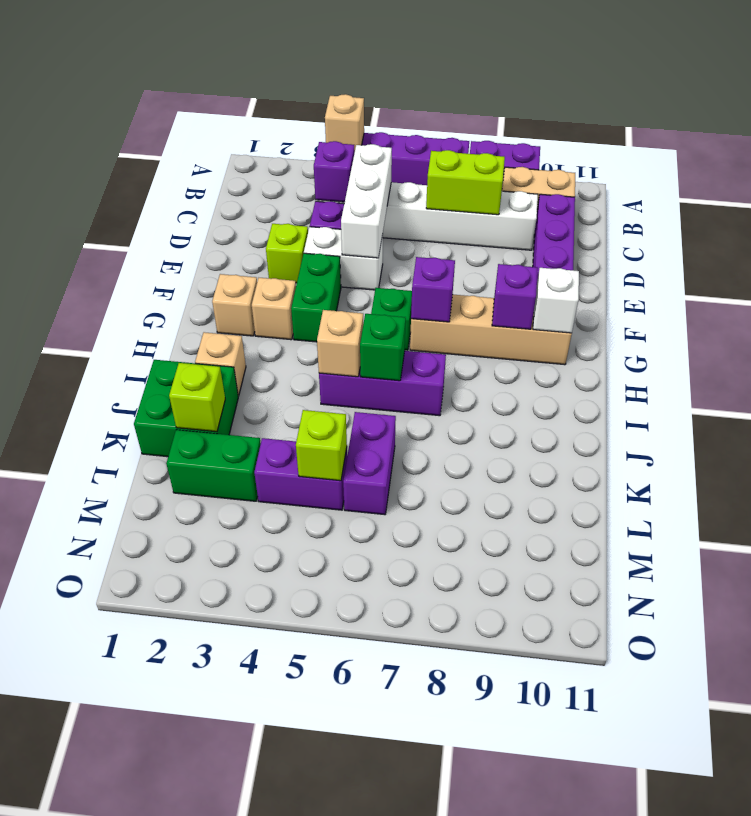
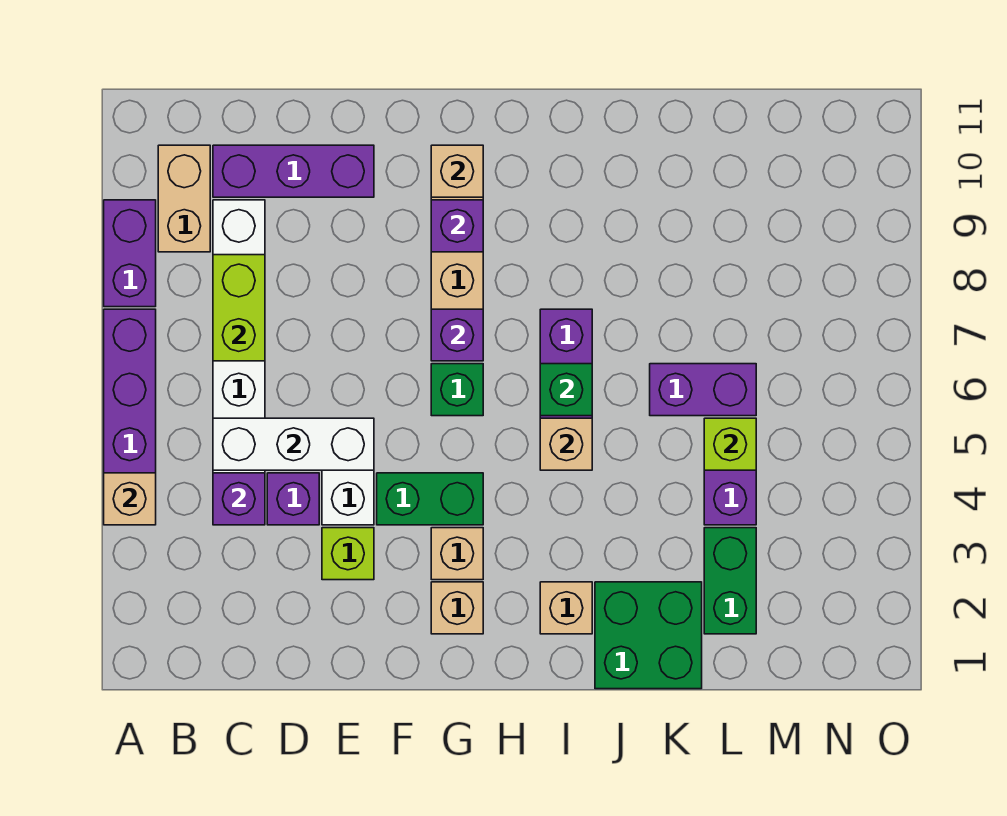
white brick G10 level 2 -> tan brick G10 level 2
lime brick K2 level 2 -> none

